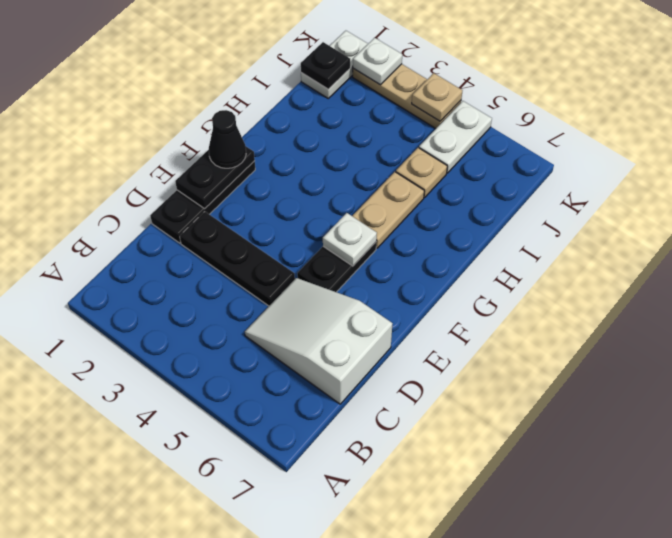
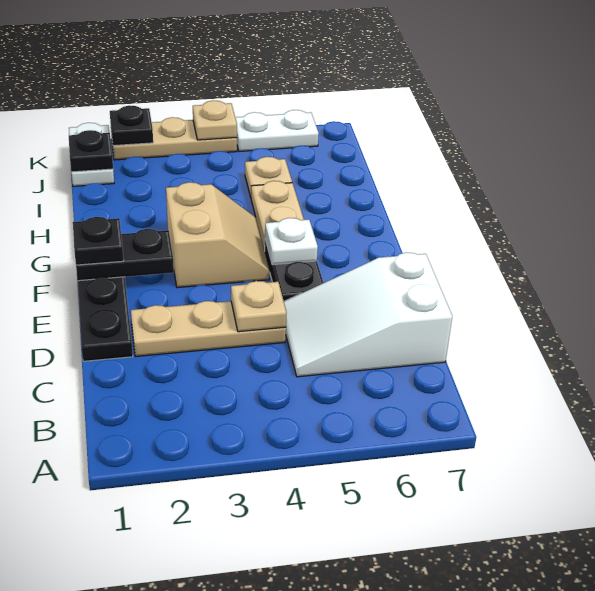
black plate D2:D4 level 1 -> tan plate D2:D4 level 1
none -> tan plate D4 level 2
black plate E1:F1 level 2 -> black plate F1:F2 level 2
black cone F1 level 3 -> black plate F1 level 3
none -> tan slope F3:G4 level 1 top 3
white plate J5:K5 level 1 -> white plate K5:K6 level 1
white plate K2 level 2 -> black plate K2 level 2

